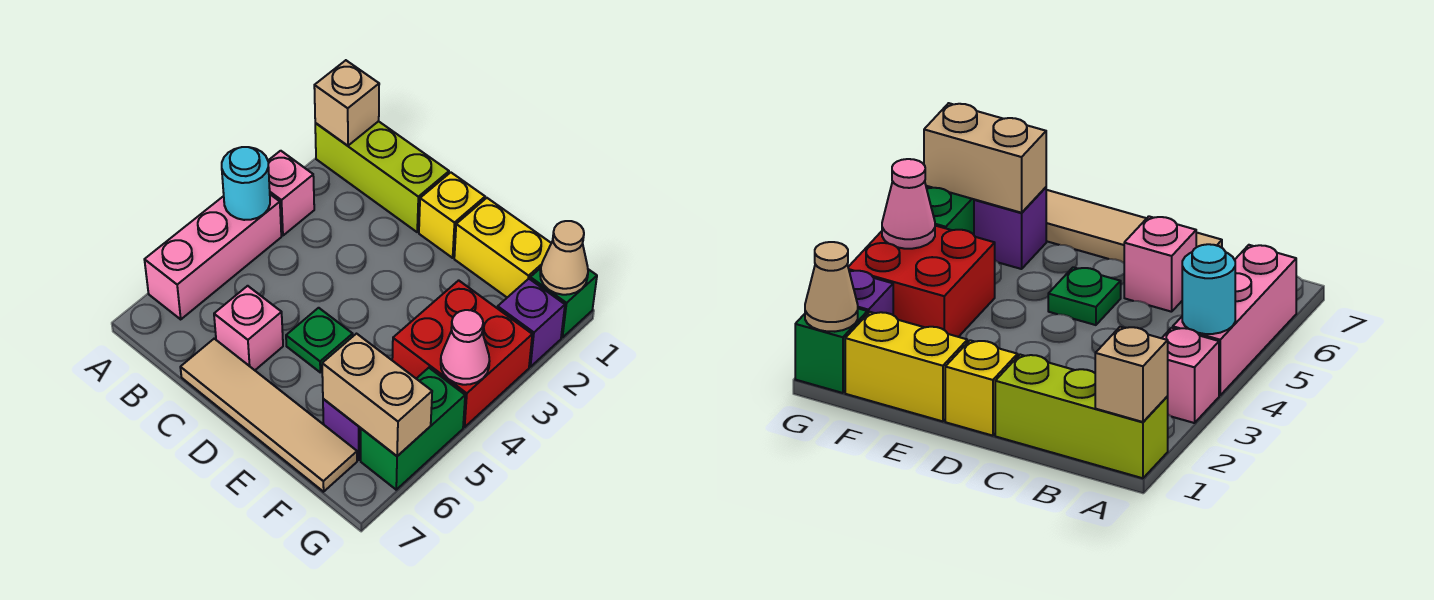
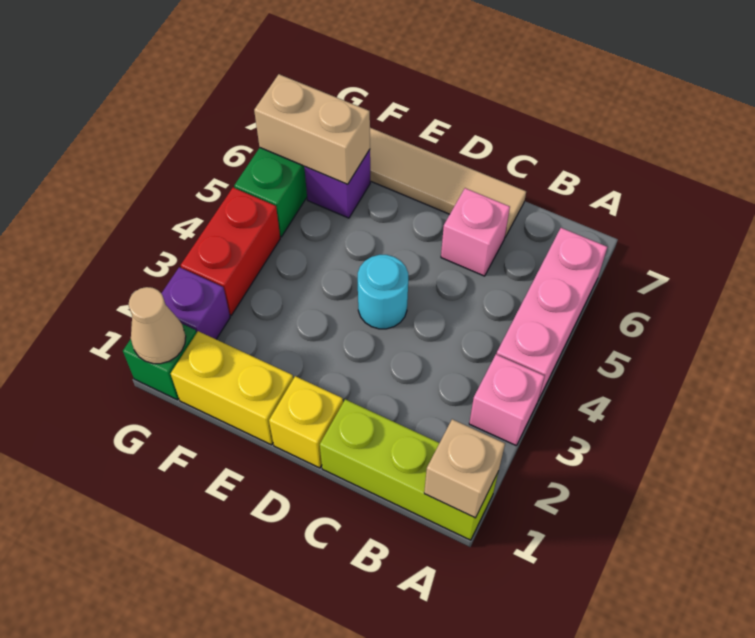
cyan round brick A4 level 2 -> cyan round brick D4 level 1
green plate D5 level 1 -> none
red brick F3:G4 level 1 -> red brick G3:G4 level 1
pink cone G4 level 2 -> none

